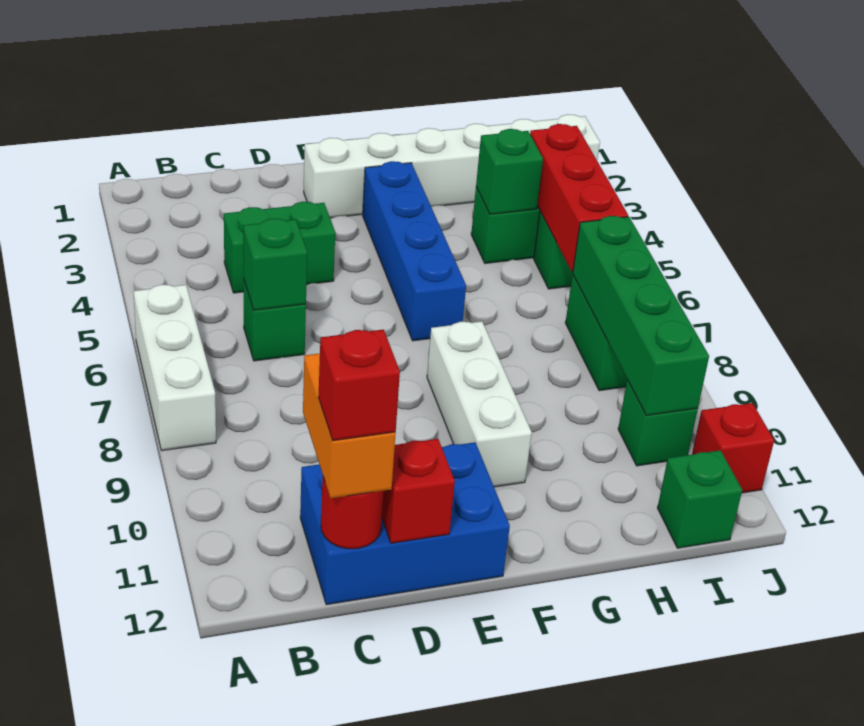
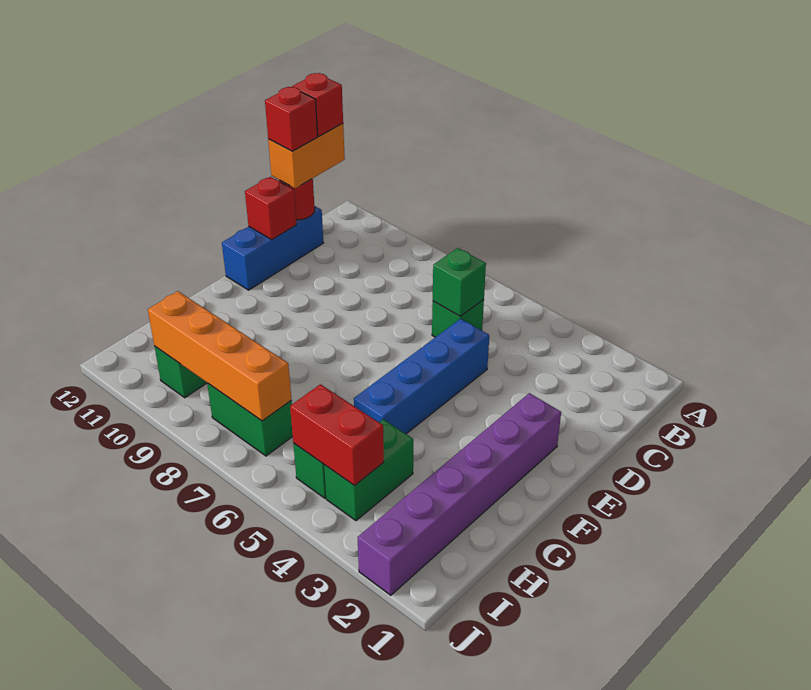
white brick A6:A8 level 1 -> none
green brick C4:D4 level 1 -> none
blue brick C11:E12 level 1 -> blue brick C12:E12 level 1
orange brick C11:C12 level 3 -> orange brick B12:C12 level 3
white brick E2:J2 level 1 -> purple brick E2:J2 level 1
blue brick F3:F6 level 1 -> blue brick D5:G5 level 1
white brick F8:F10 level 1 -> none
green brick H4 level 2 -> none
red brick I4:I6 level 2 -> red brick I4:I5 level 2
green brick I7:I10 level 2 -> orange brick I7:I10 level 2
green brick I12 level 1 -> none
red brick J11 level 1 -> red brick B12 level 4

